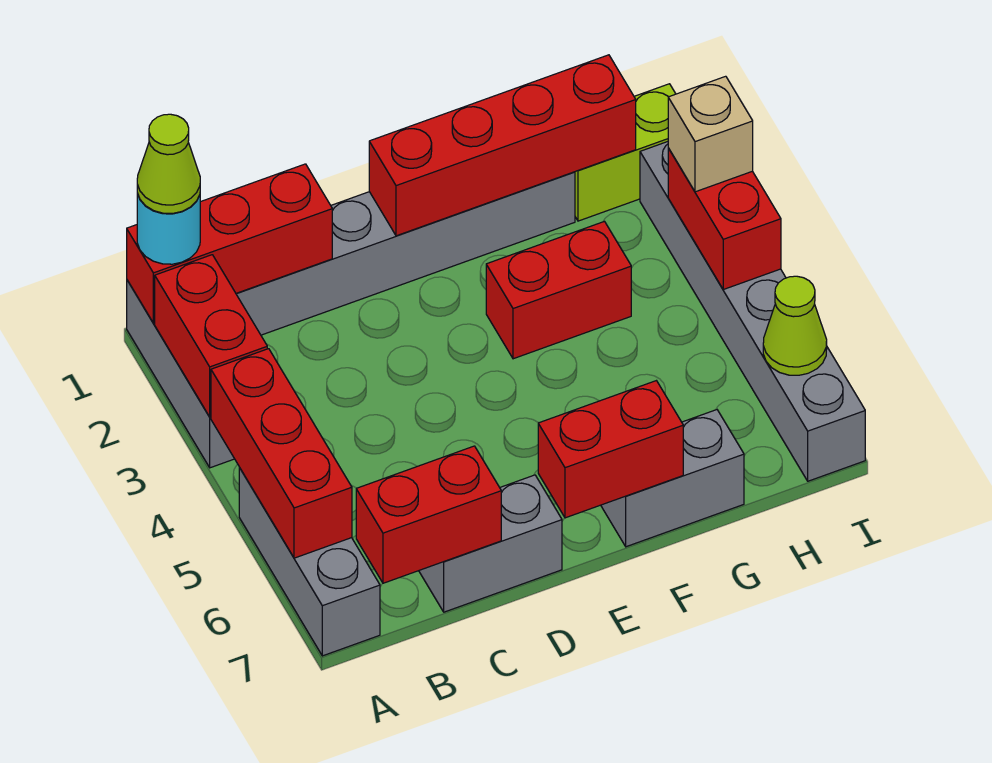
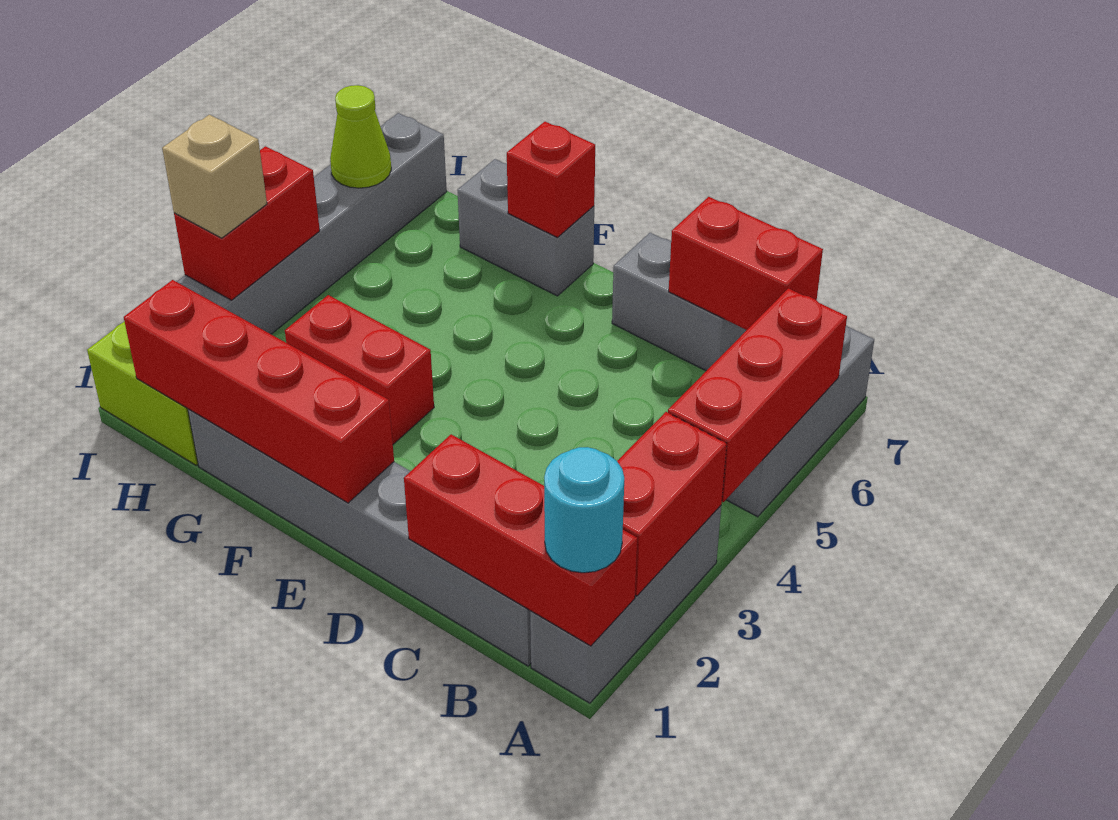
lime cone A1 level 4 -> none
red brick E7:F7 level 2 -> red brick F7 level 2

